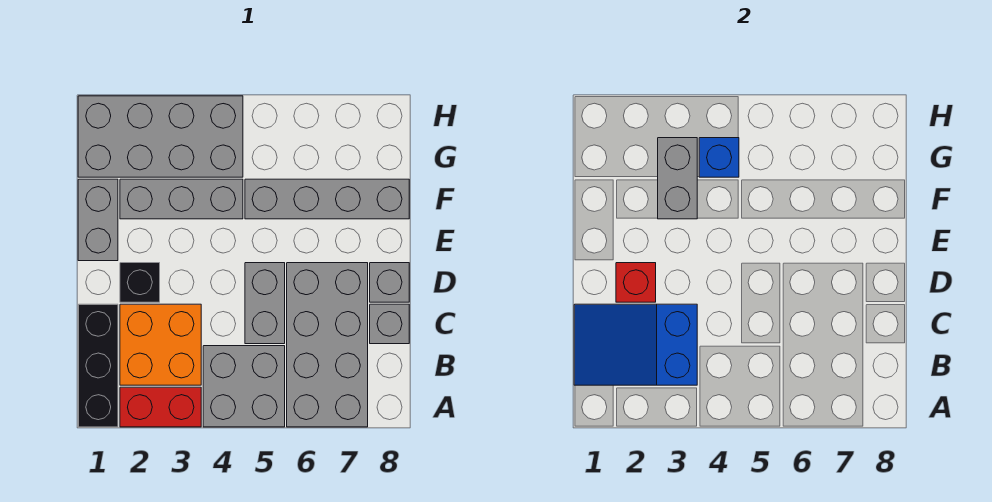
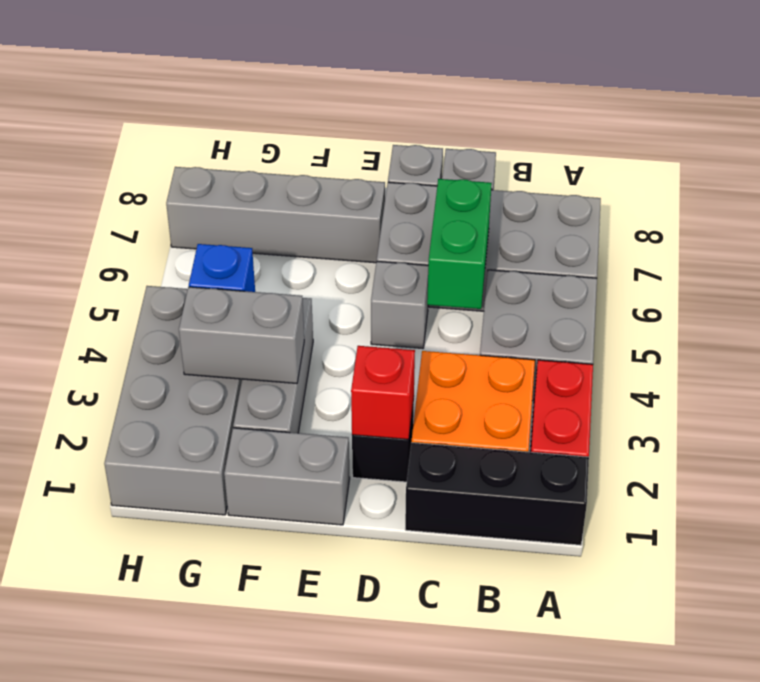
blue slope B1:C3 level 2 top 3 -> none
grey brick C5:D5 level 1 -> grey brick D5 level 1
none -> green brick C5:C6 level 2
grey brick F5:F8 level 1 -> grey brick E7:H7 level 1

